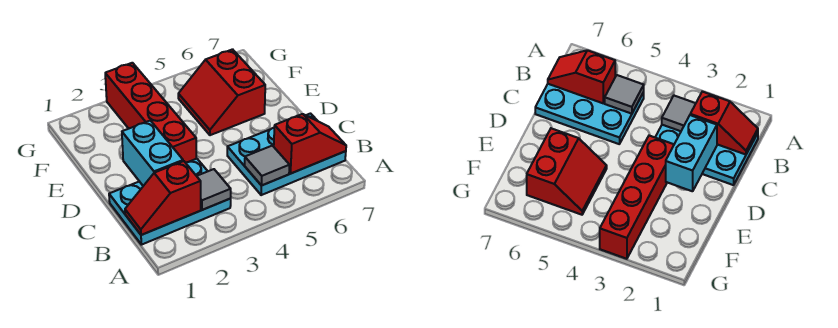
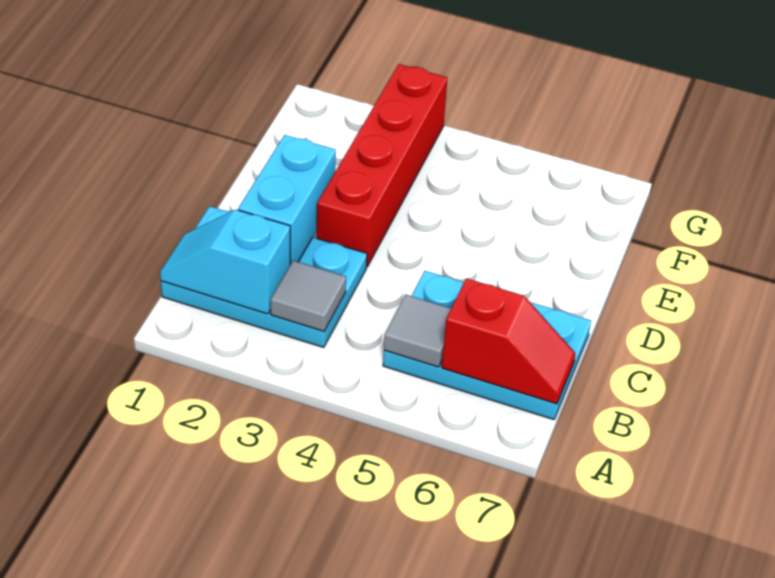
red slope B1:B2 level 2 top 2 -> cyan slope B1:B2 level 2 top 2
red slope E5:F6 level 1 top 6 -> none

